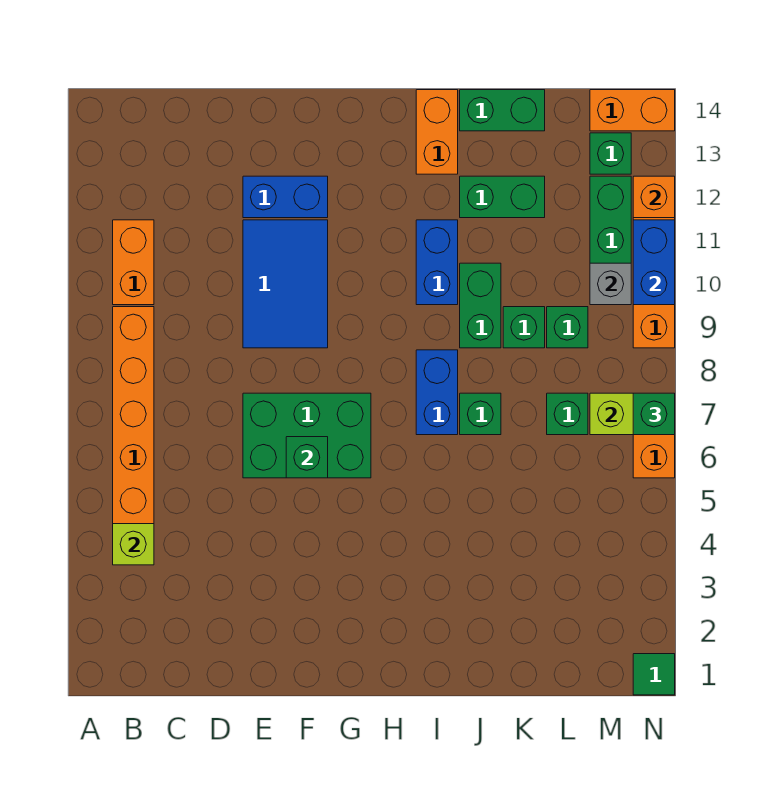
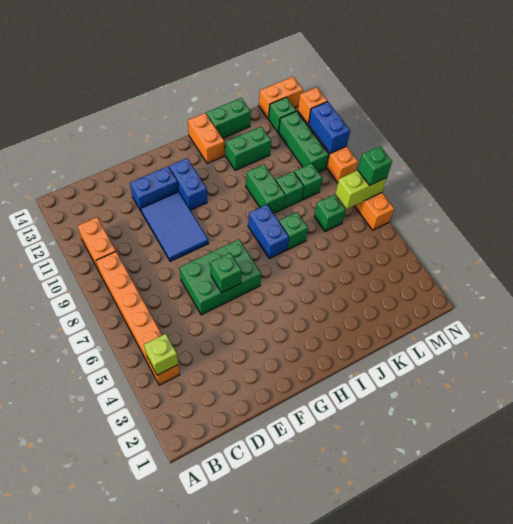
blue brick I10:I11 level 1 -> blue brick G11:G12 level 1
grey brick M10 level 2 -> none
green tile N1 level 1 -> none

